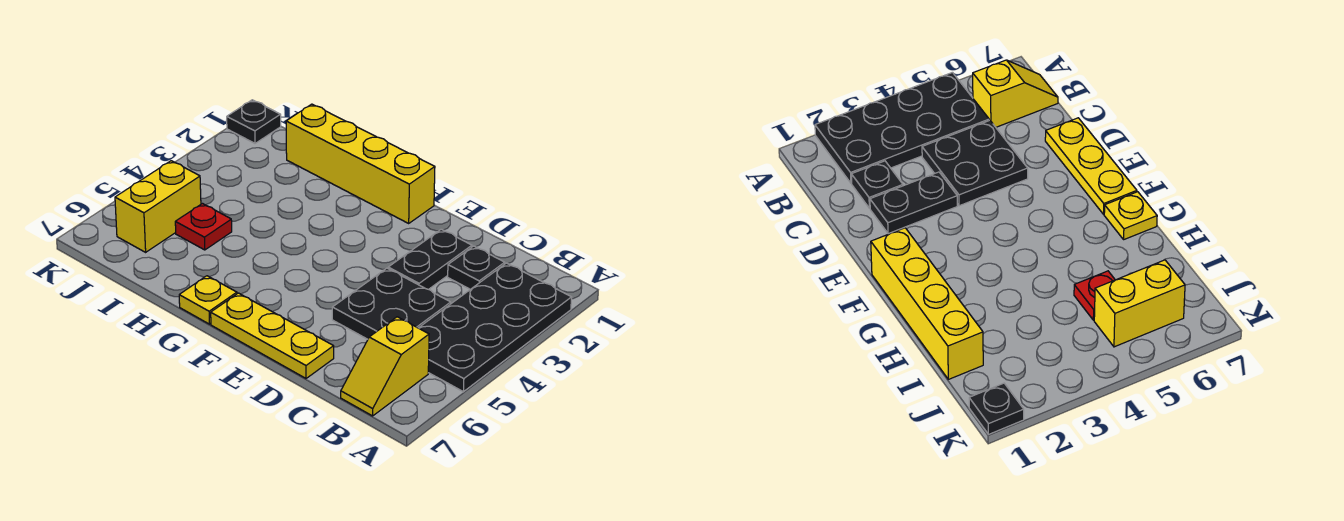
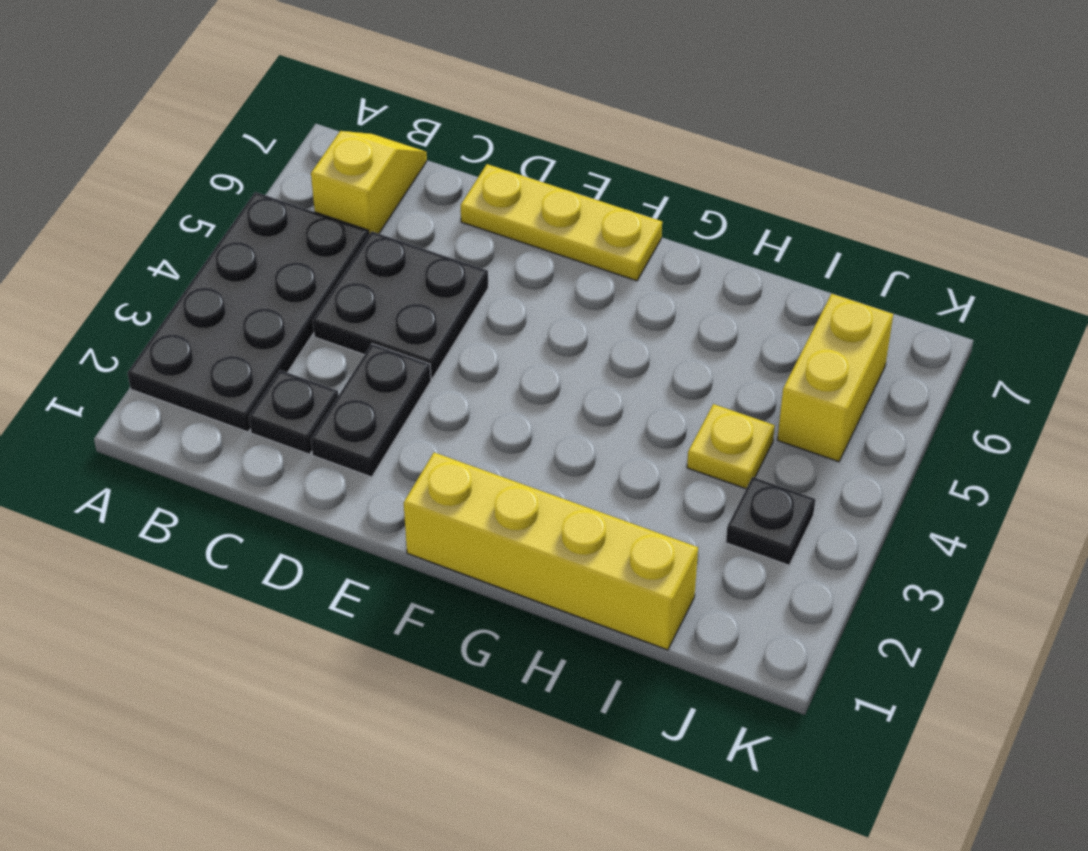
yellow plate G7 level 1 -> yellow plate I4 level 1
red plate I5 level 1 -> none
black plate K1 level 1 -> black plate J3 level 1

